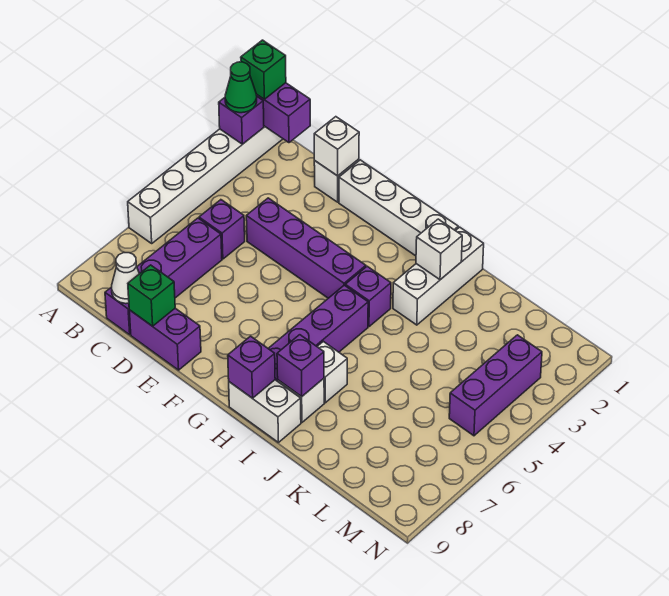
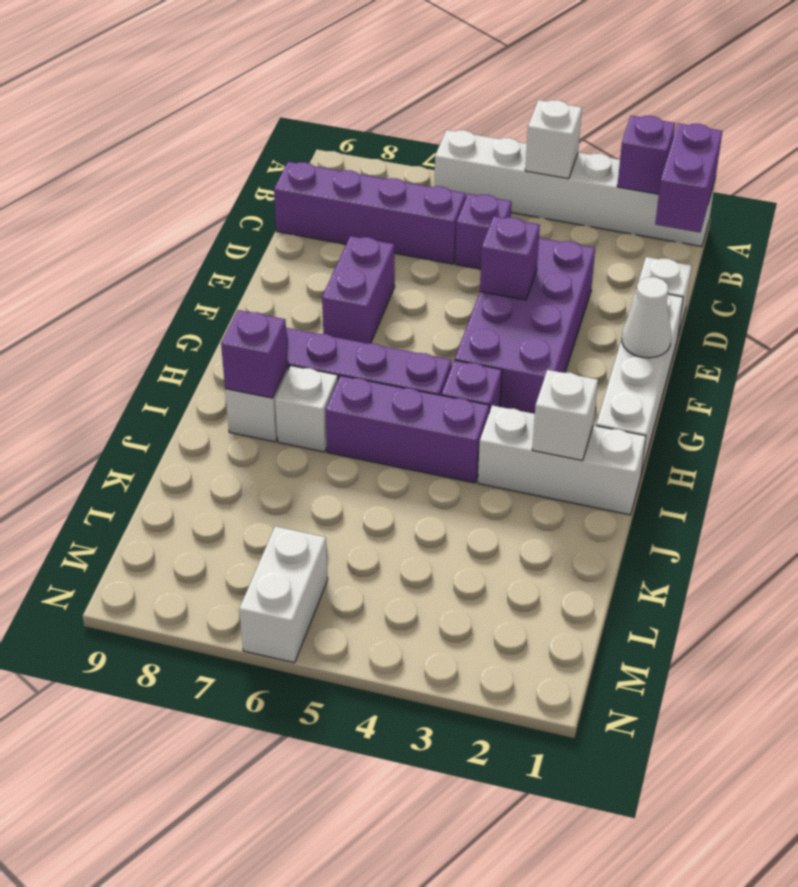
green brick A1 level 3 -> none
green cone A2 level 3 -> none
white cone C9 level 2 -> white cone F1 level 2
white brick D1 level 2 -> white brick A4 level 2
purple brick D4:G4 level 1 -> purple brick D3:G4 level 1
purple brick D9:E9 level 1 -> purple brick E7:F7 level 1
green brick D9 level 2 -> none
white brick H9:I9 level 1 -> white brick M6:N6 level 1
purple brick H9 level 2 -> purple brick E4 level 2
purple brick M3:M5 level 1 -> purple brick I4:I6 level 1

